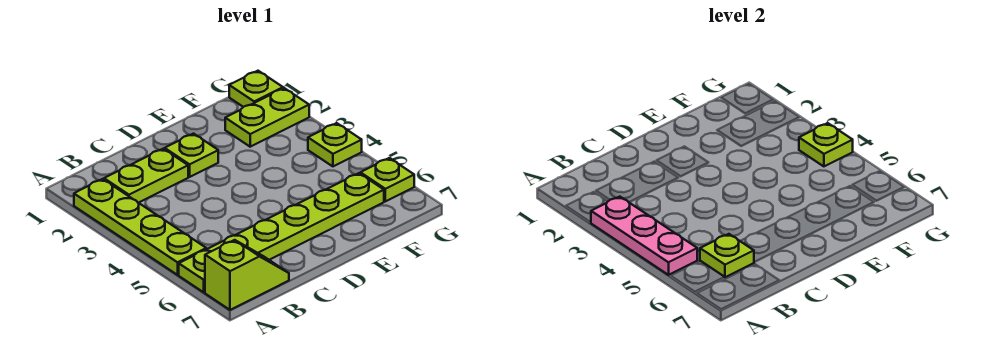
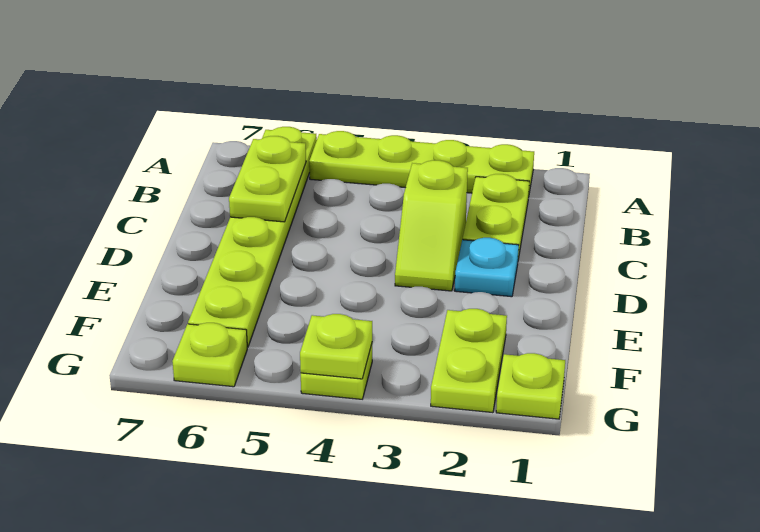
pink plate A3:A5 level 2 -> none
lime slope A7:B7 level 1 top A -> lime slope C3:D3 level 1 top C
lime plate B6 level 2 -> lime plate B6:C6 level 2
lime plate D2 level 1 -> cyan plate D2 level 1

